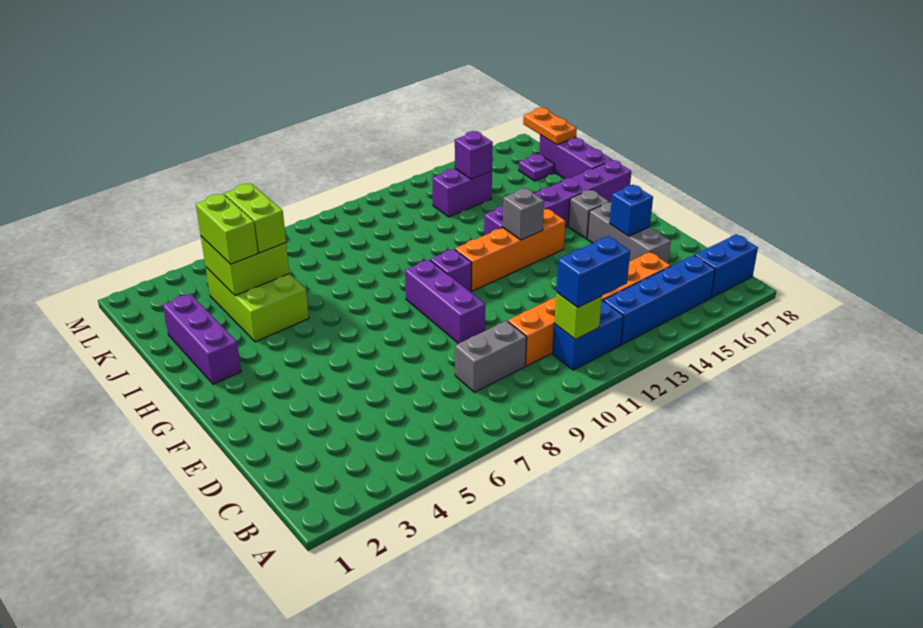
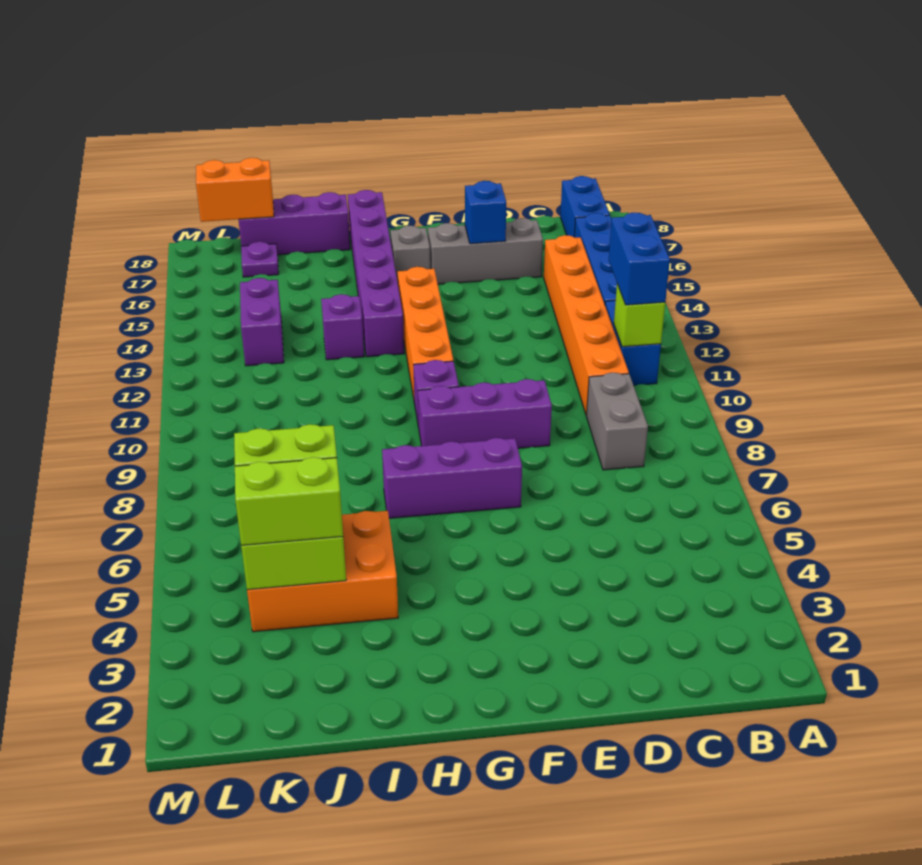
grey brick G13 level 2 -> none
purple brick H2:J2 level 1 -> purple brick F7:H7 level 1
lime brick I4:K5 level 1 -> orange brick I4:K5 level 1
purple brick K14 level 2 -> purple brick I13 level 1
orange plate K18:L18 level 2 -> orange brick K18:L18 level 2

